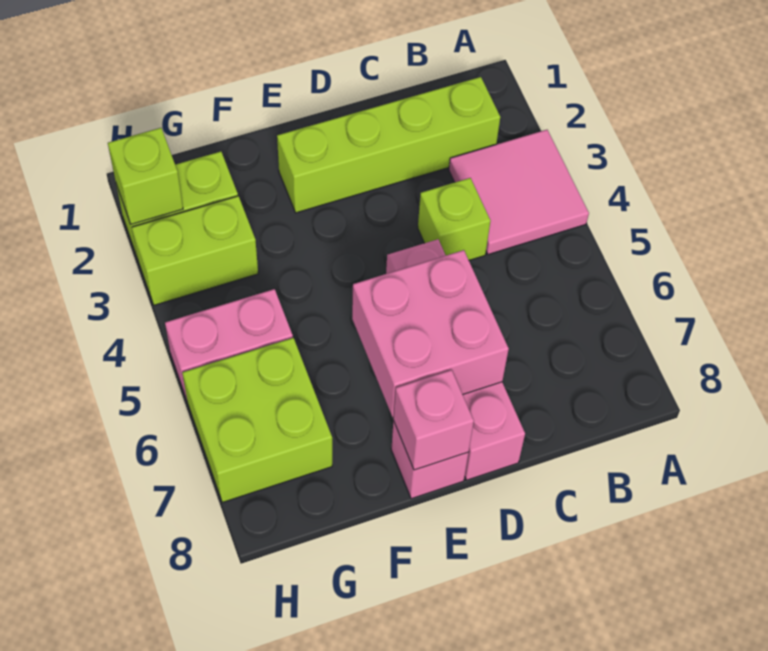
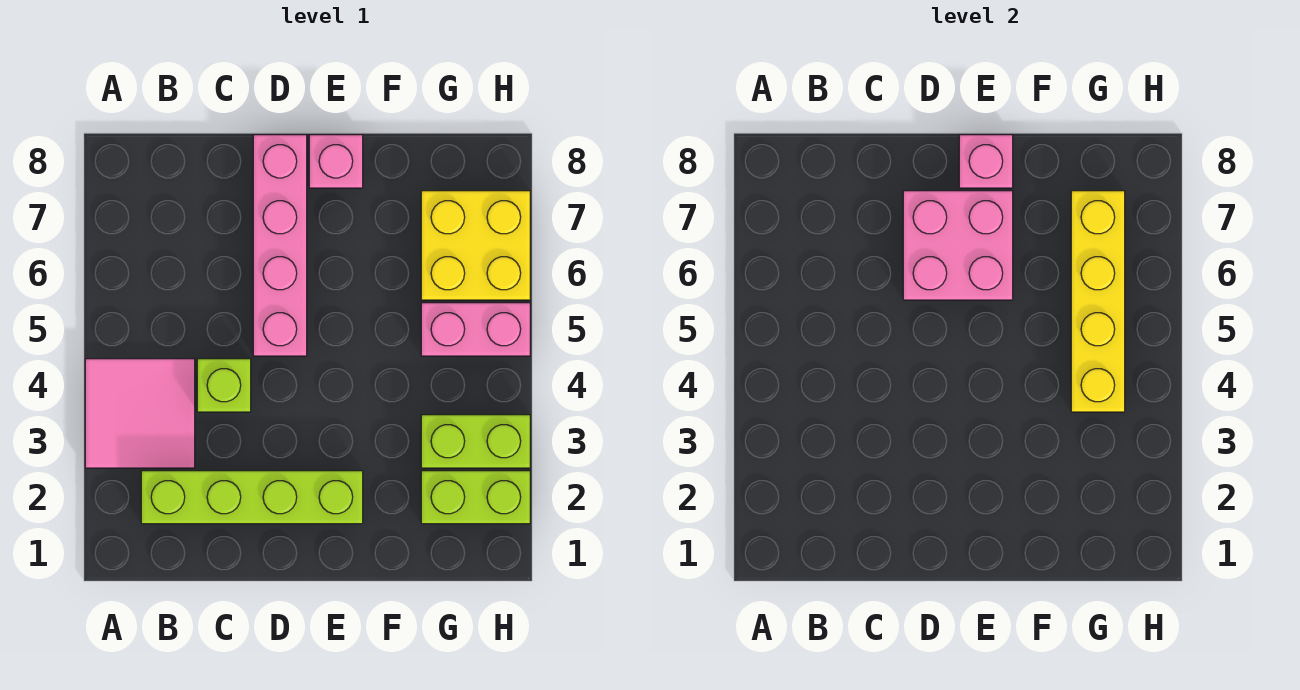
none -> yellow brick G4:G7 level 2
lime brick G6:H7 level 1 -> yellow brick G6:H7 level 1
lime brick H2 level 2 -> none

